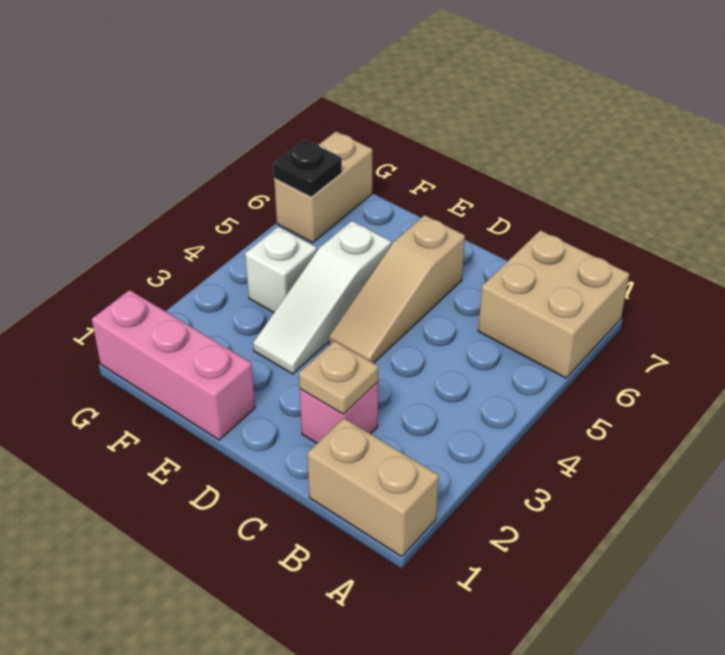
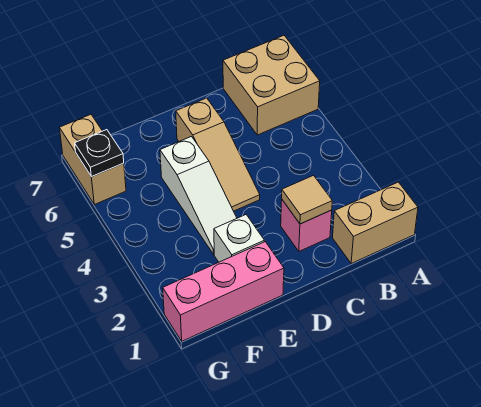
tan plate C2 level 2 -> tan tile C2 level 2
white brick F4 level 1 -> white brick E2 level 1

